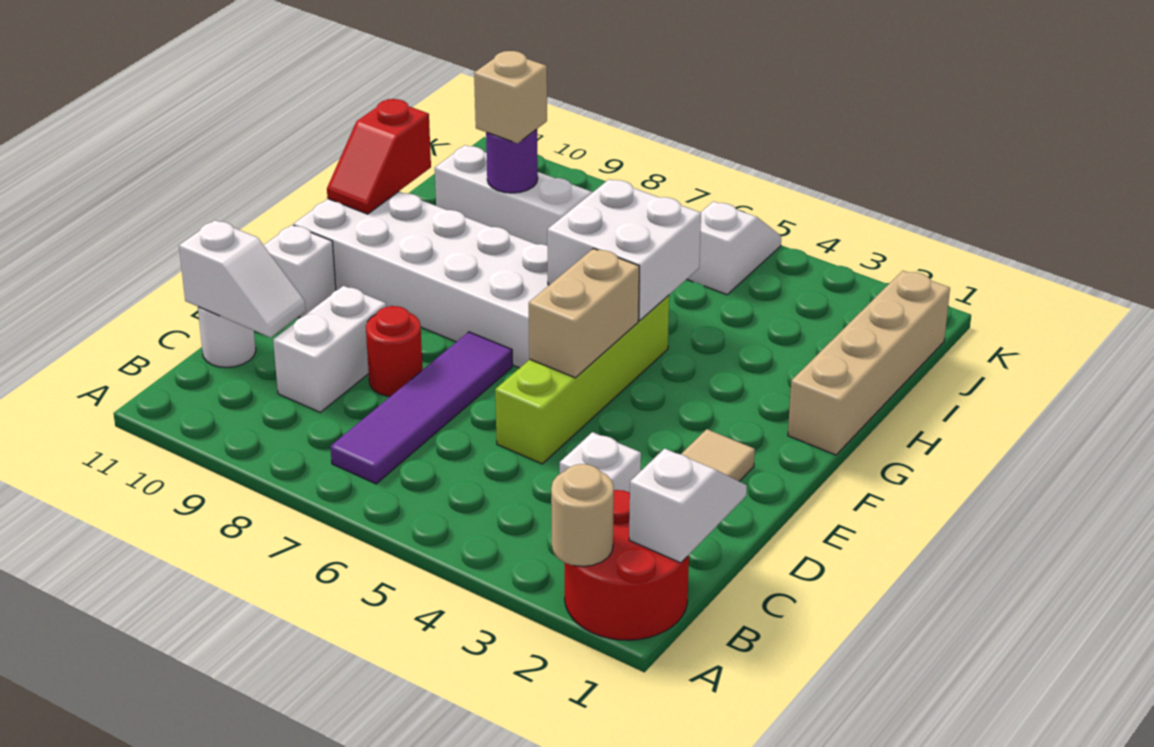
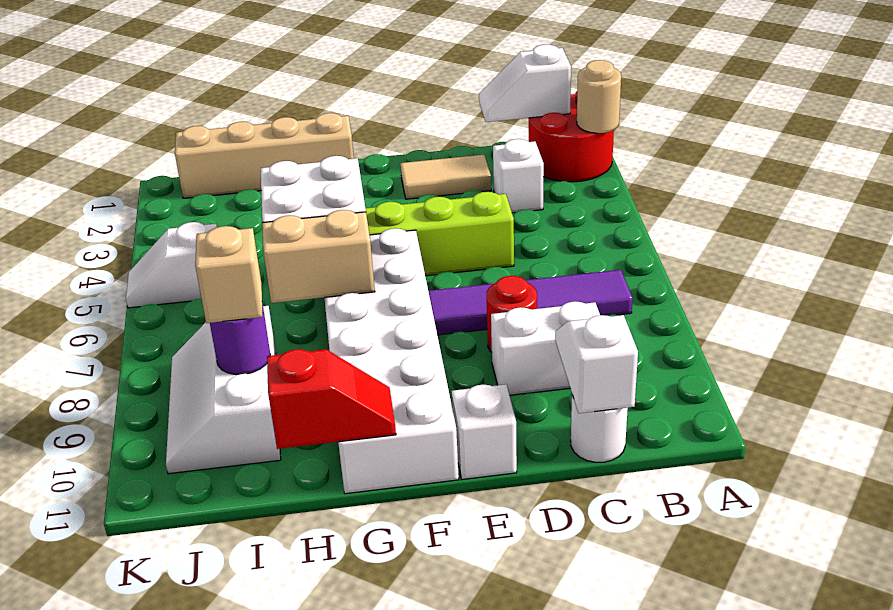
tan brick E5:F5 level 2 -> tan brick G7:H7 level 2

